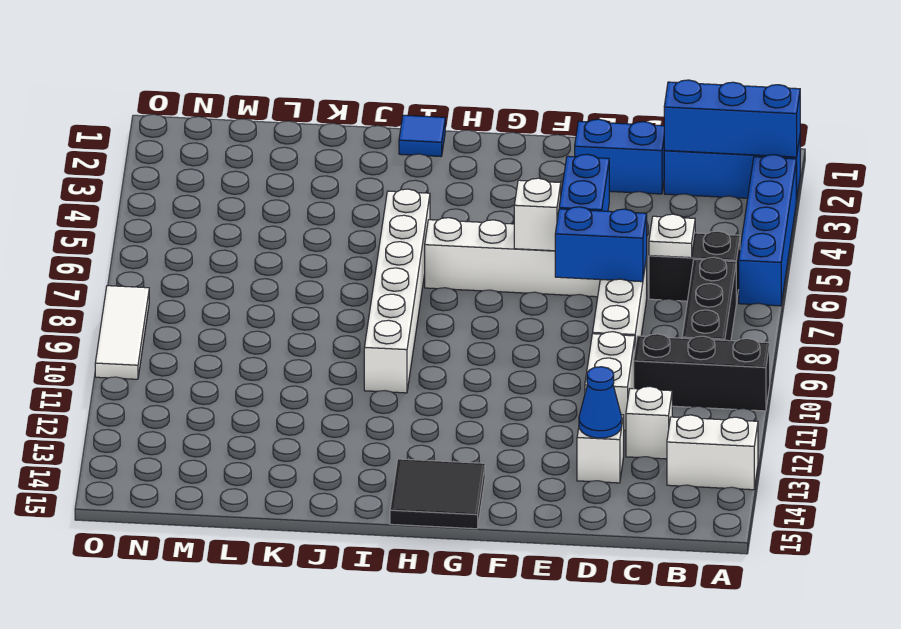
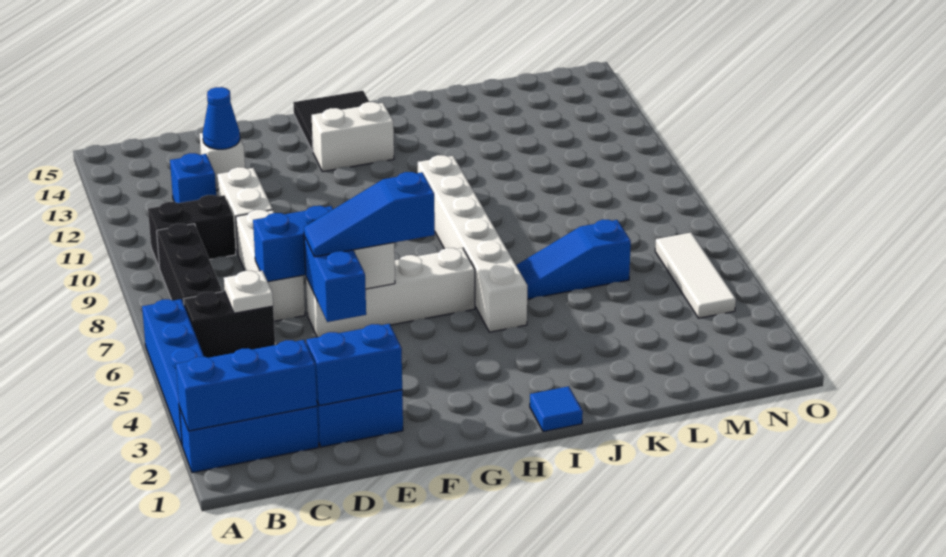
black brick A10:C10 level 1 -> black brick B10:C10 level 1
white brick A13:B13 level 1 -> white brick G13:H13 level 1
white brick C12 level 1 -> blue brick C12 level 1
none -> blue brick D2:E2 level 2
none -> blue slope E6:G6 level 3 top G
none -> blue slope J6:L6 level 1 top L
white tile O8:O10 level 1 -> white tile N4:N6 level 1

